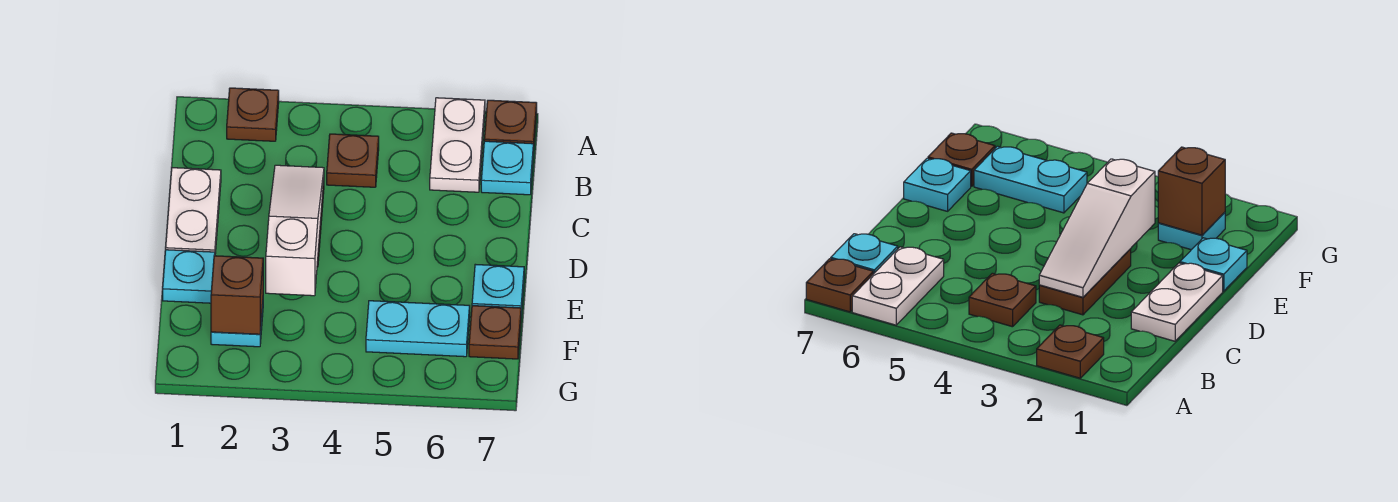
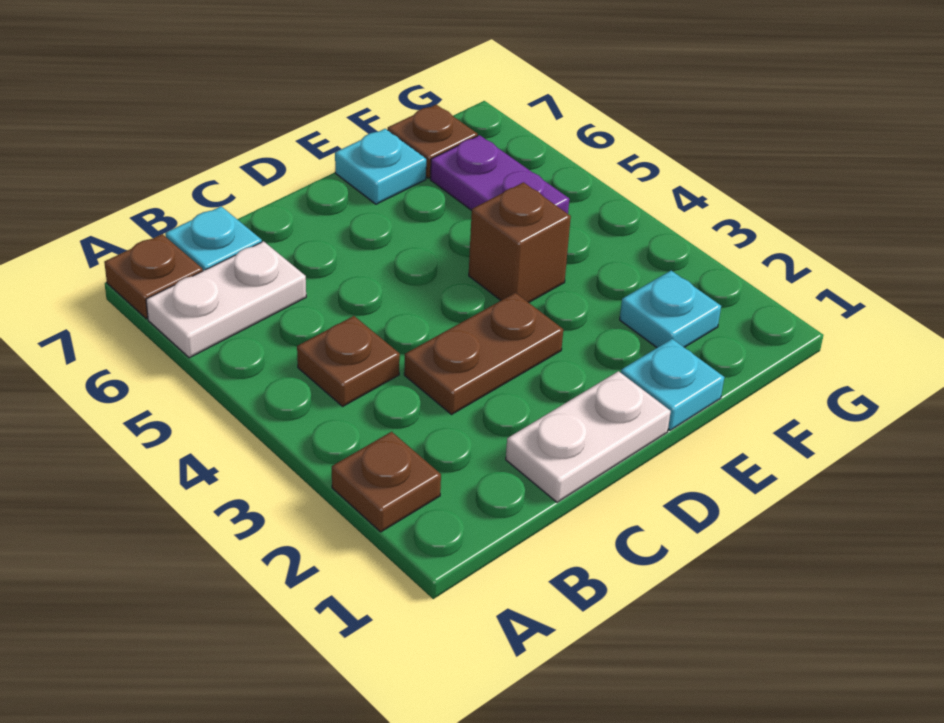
white slope C3:E3 level 2 top E -> none
brown brick F2 level 2 -> brown brick E4 level 1
cyan plate F5:F6 level 1 -> purple plate F5:F6 level 1

